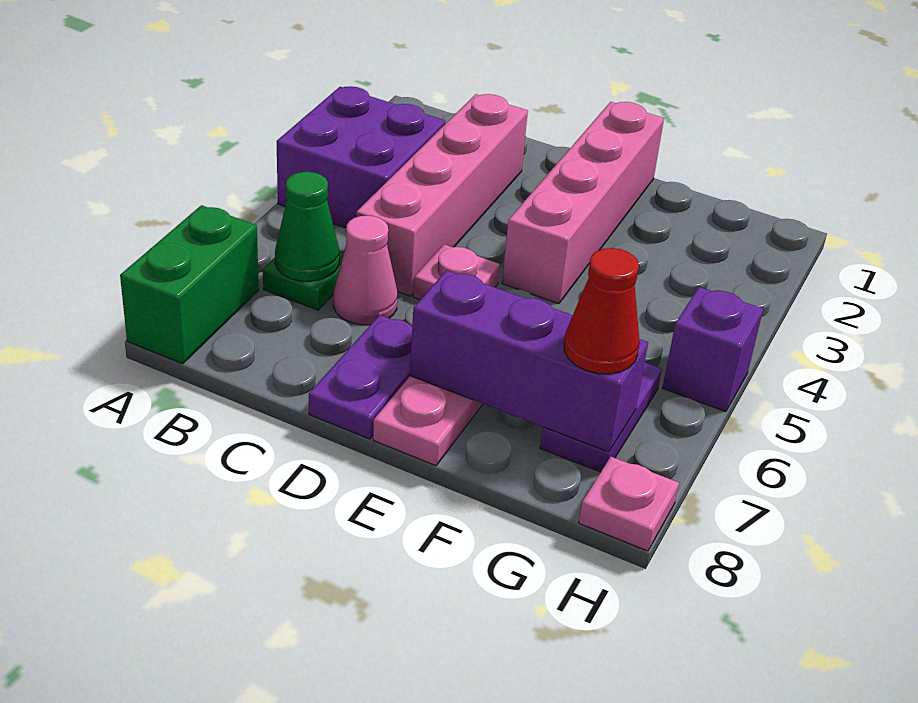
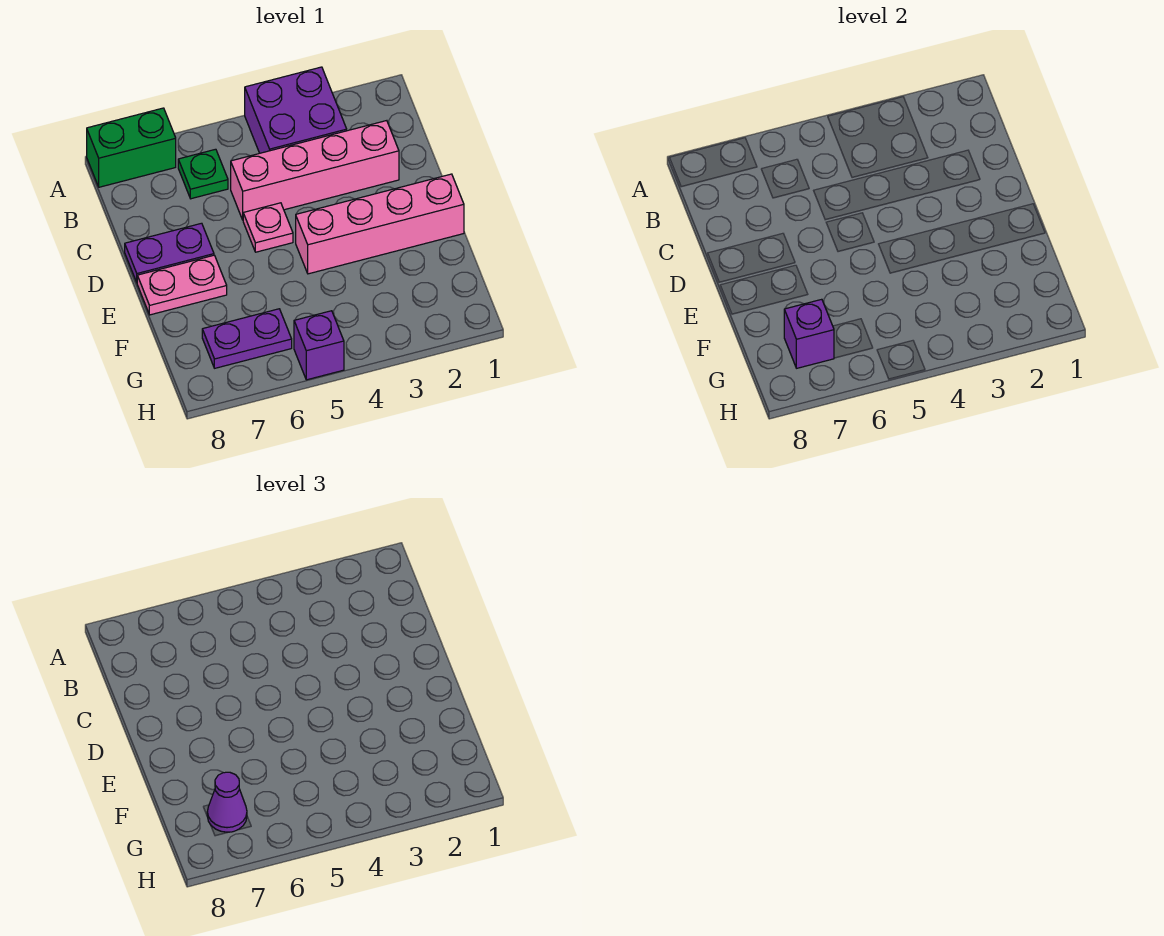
green cone B6 level 2 -> none
pink cone C6 level 1 -> none
purple brick E7:G7 level 2 -> purple brick G7 level 2
red cone G7 level 3 -> purple cone G7 level 3
pink plate H8 level 1 -> none

